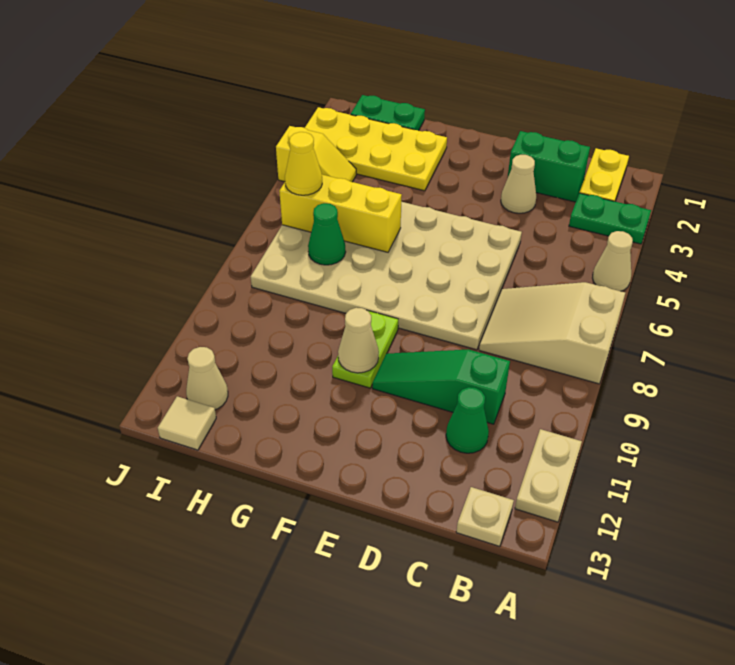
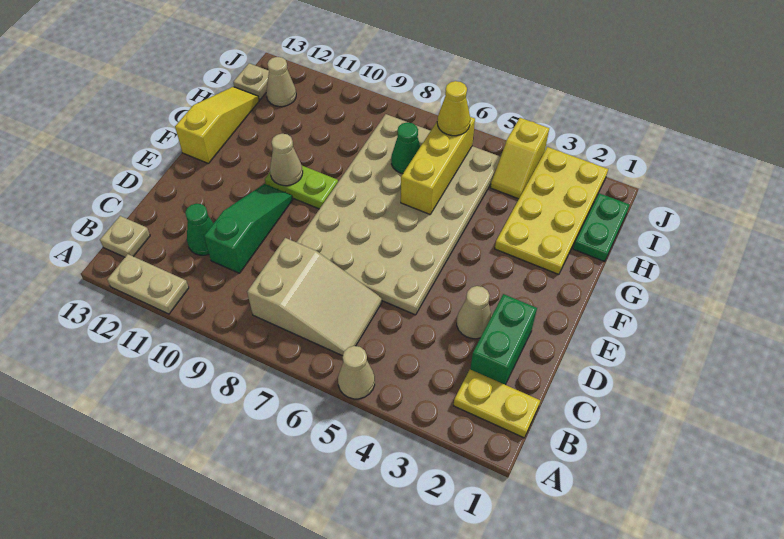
green plate A3:B3 level 1 -> none
tan slope A7:C8 level 1 top A -> tan slope B6:C8 level 1 top 8
none -> yellow slope F13:H13 level 1 top F
tan tile I13 level 1 -> tan plate I13 level 1

